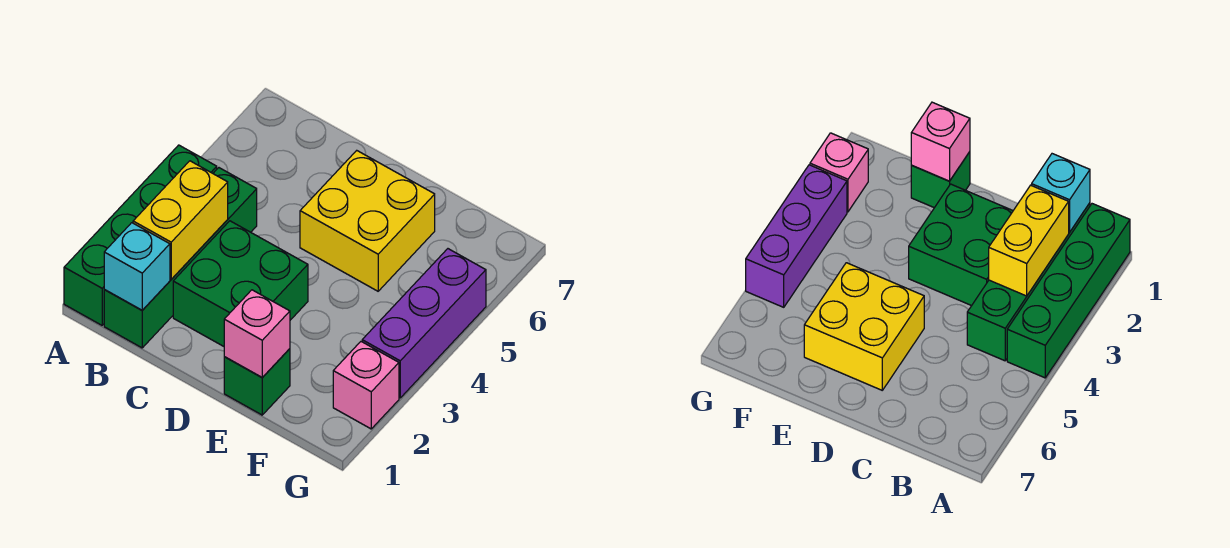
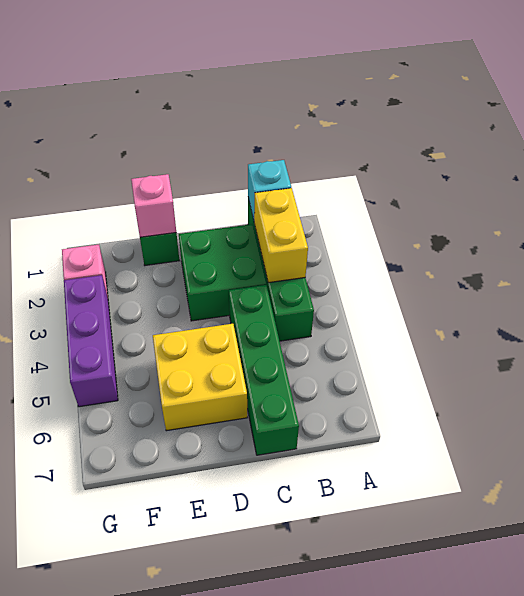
green brick A1:A4 level 1 -> green brick C4:C7 level 1

